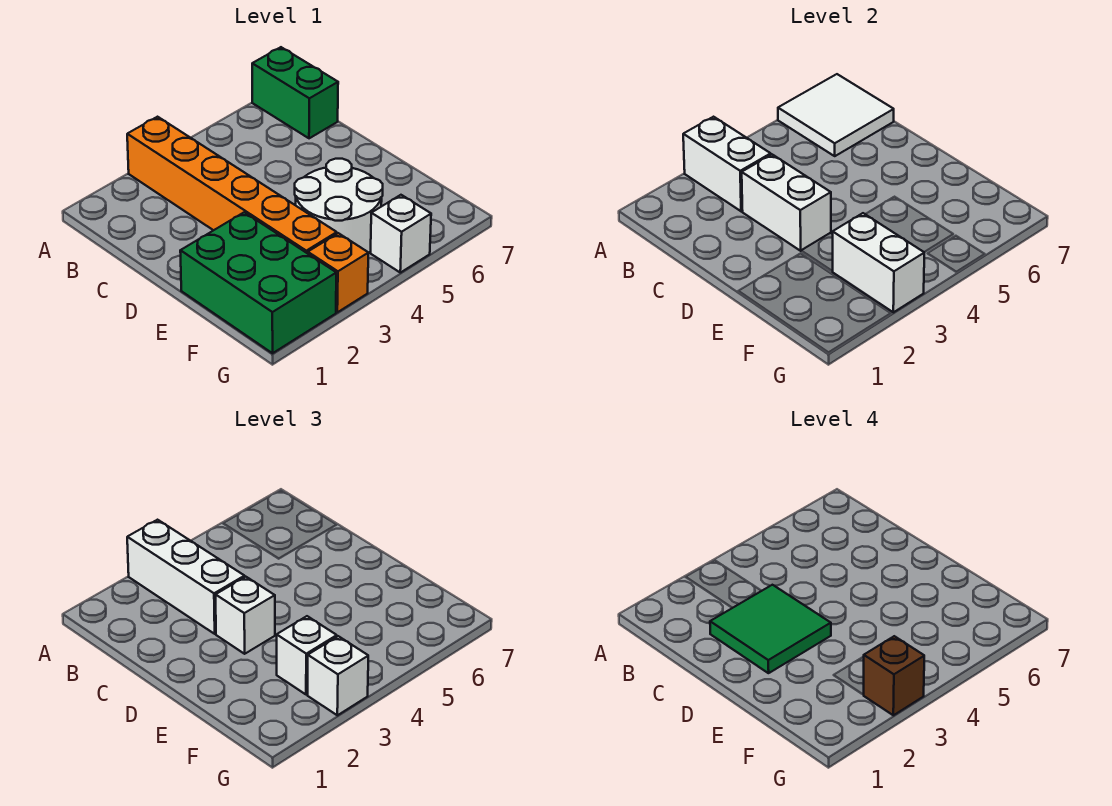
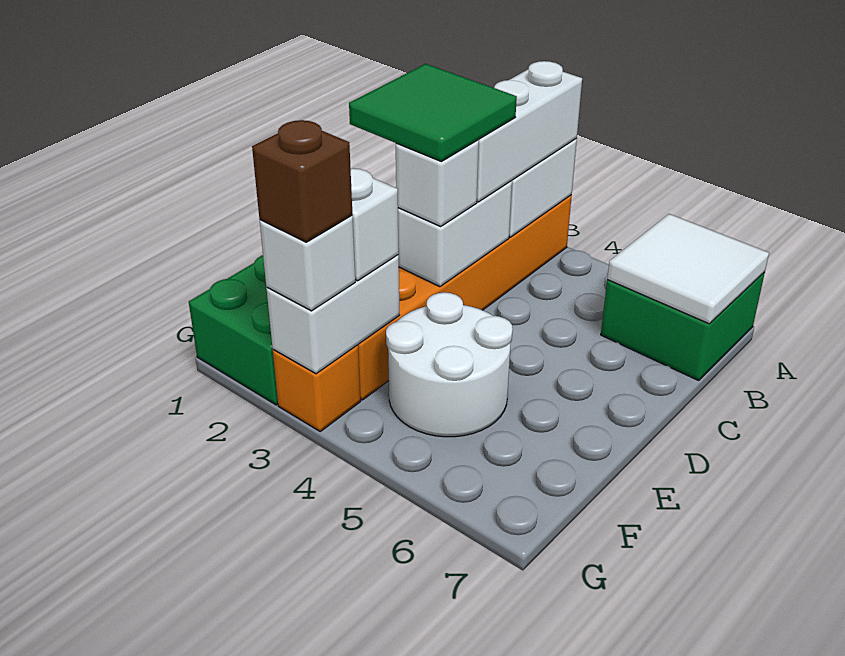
green brick A7:B7 level 1 -> green brick A6:B7 level 1
white brick G5 level 1 -> none

